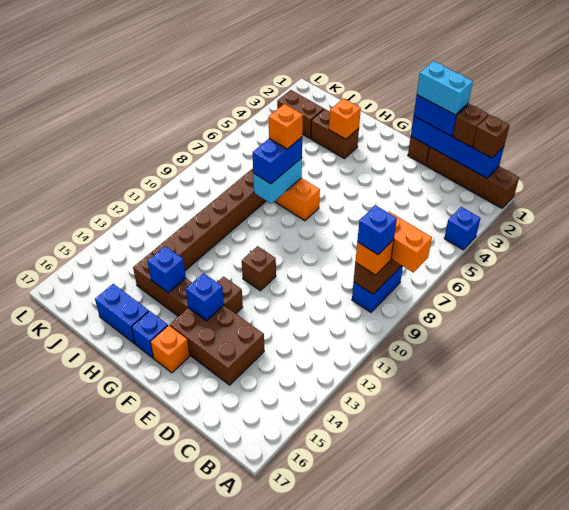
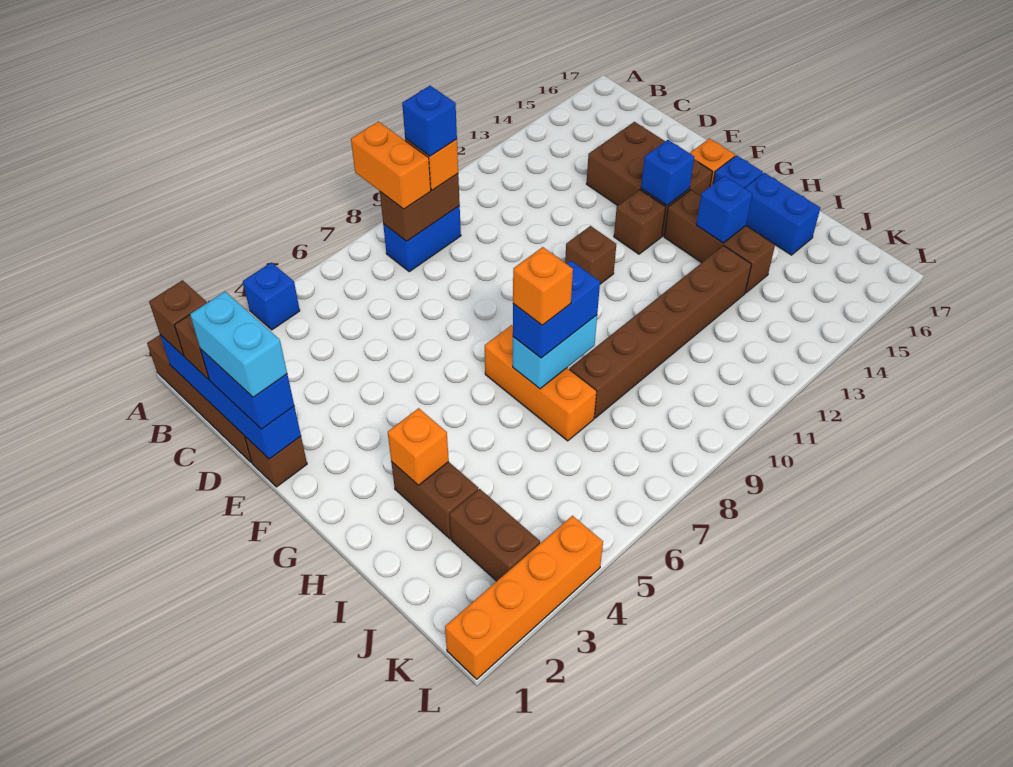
none -> orange brick L1:L4 level 1

